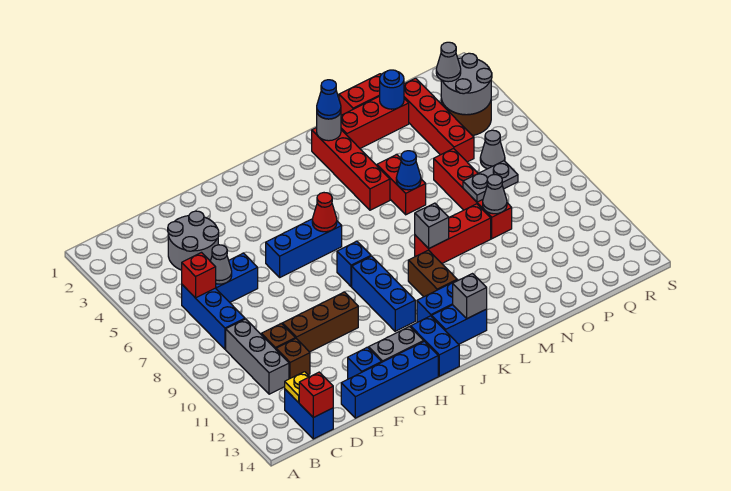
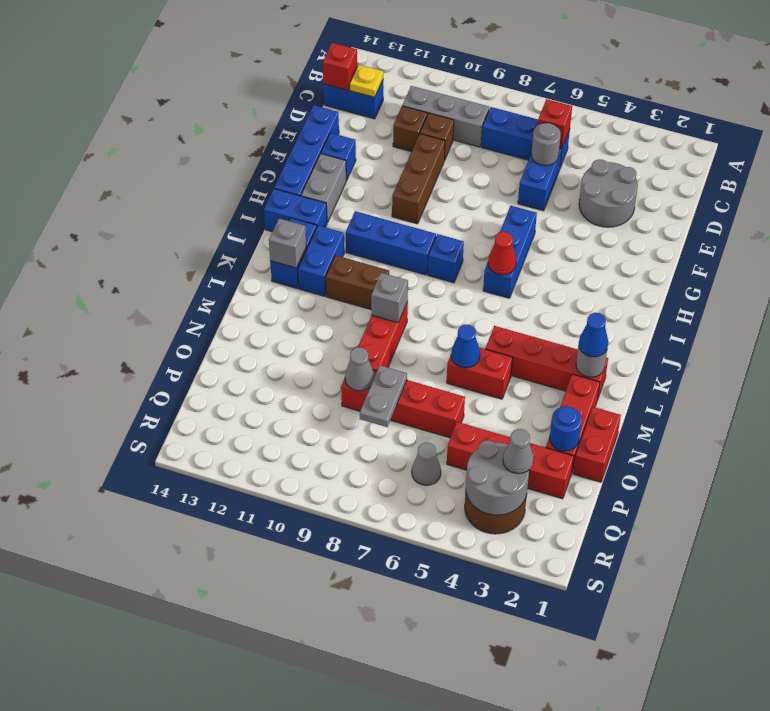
grey cone D6 level 2 -> grey round brick D6 level 2

